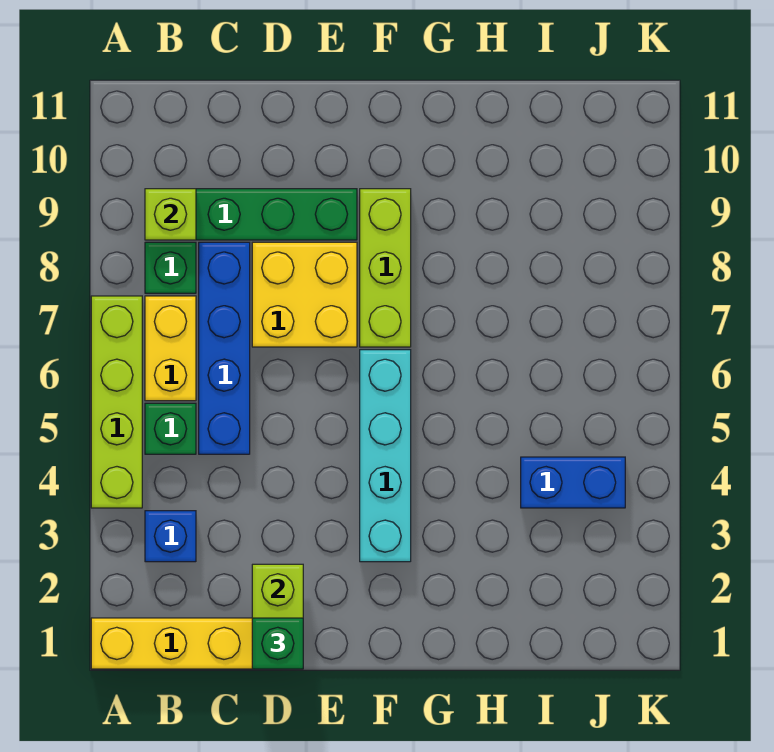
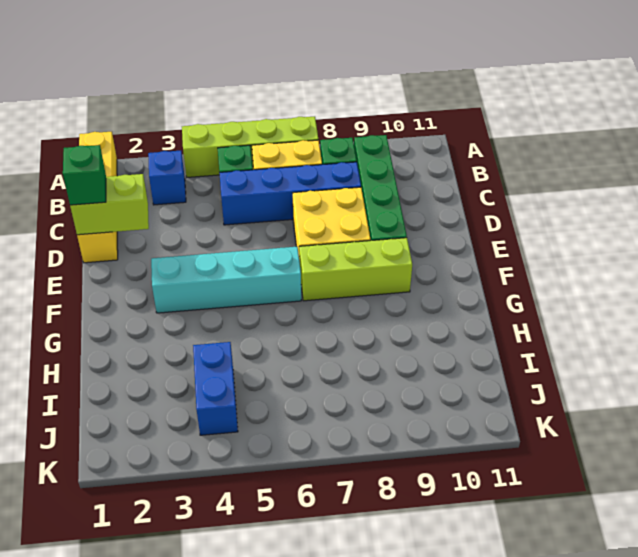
lime brick B9 level 2 -> none

